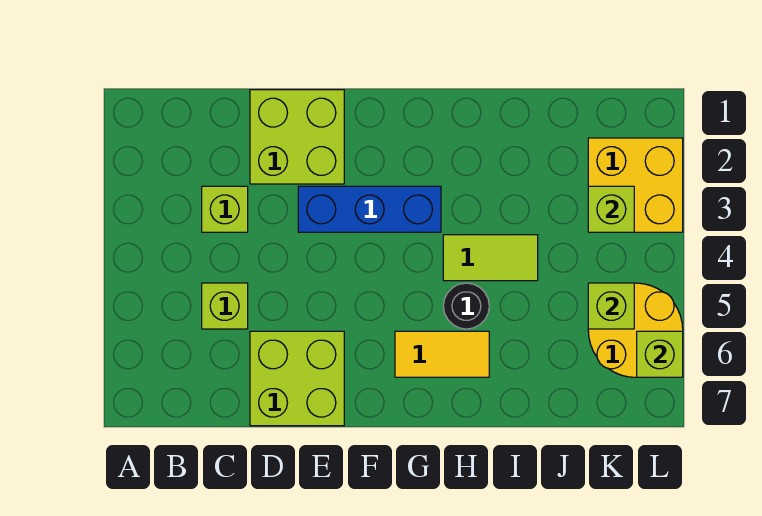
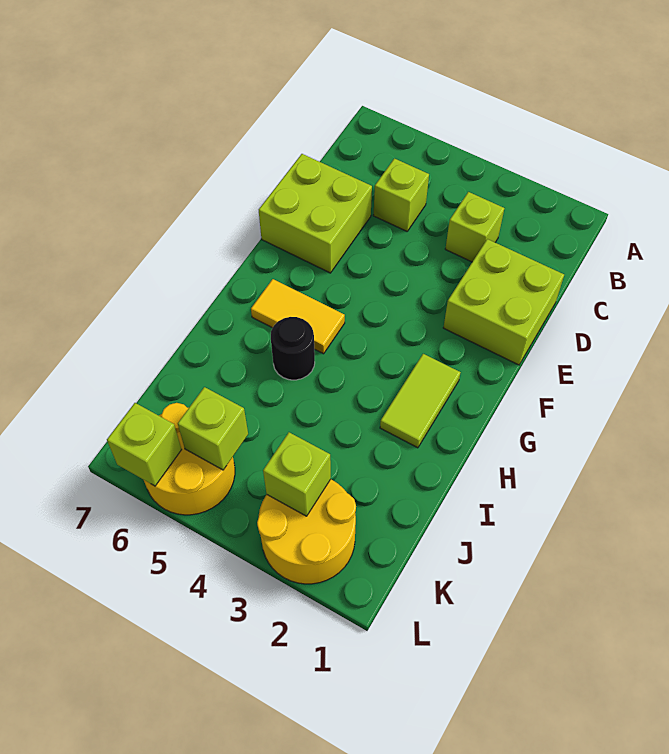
blue brick E3:G3 level 1 -> none
yellow tile G6:H6 level 1 -> yellow tile G5:G6 level 1
lime tile H4:I4 level 1 -> lime tile G2:H2 level 1
yellow brick K2:L3 level 1 -> yellow round brick K2:L3 level 1

